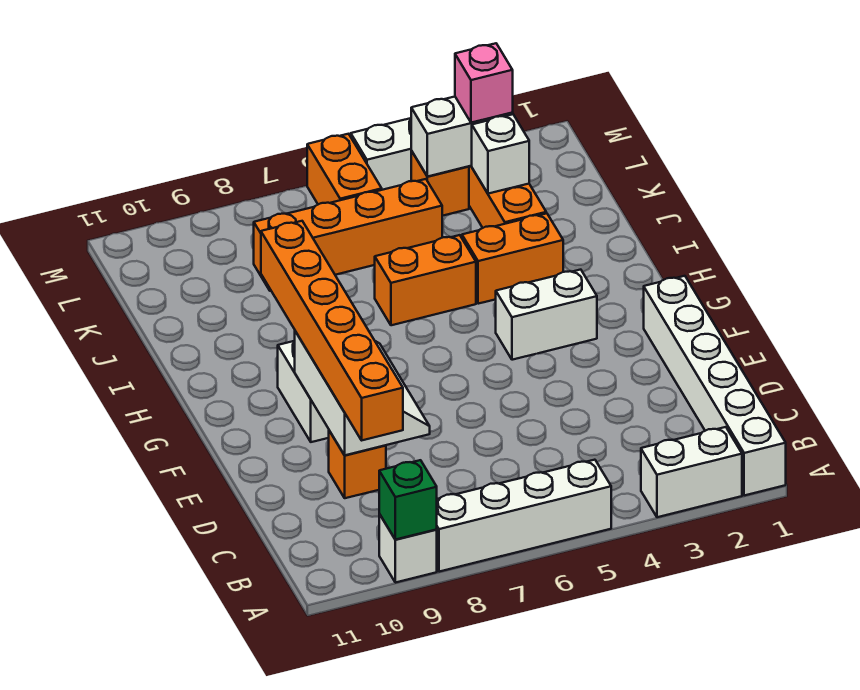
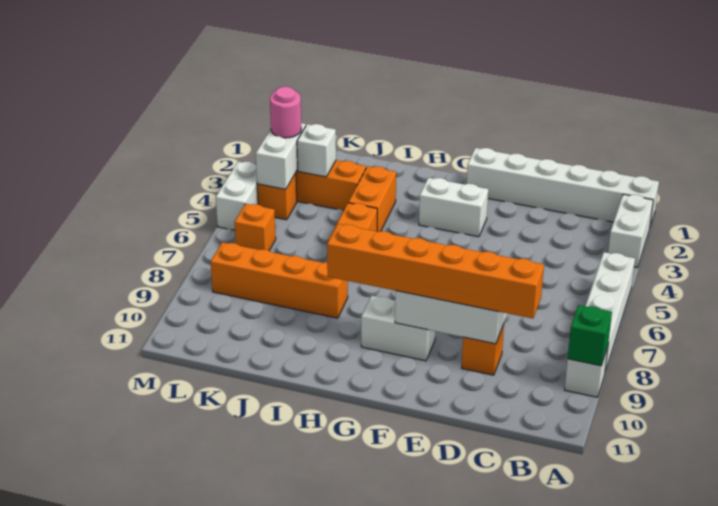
white brick G3:G4 level 1 -> white brick F3:G3 level 1
orange brick K5:K8 level 1 -> orange brick I8:L8 level 1
pink brick L3 level 3 -> pink round brick L3 level 3
orange brick L6:M6 level 1 -> orange brick L6 level 1

